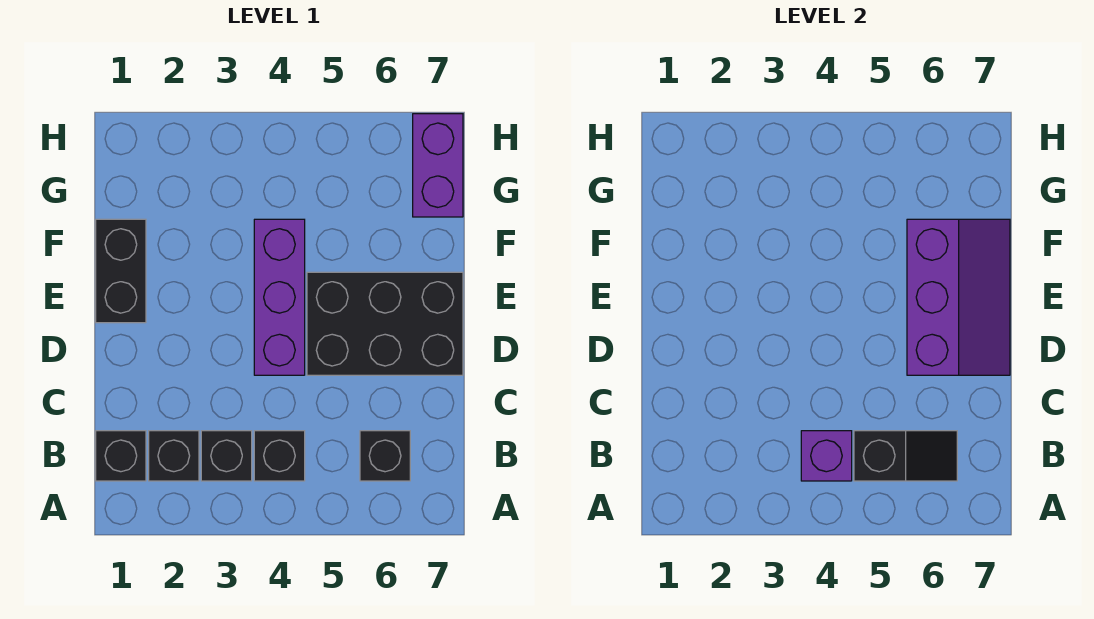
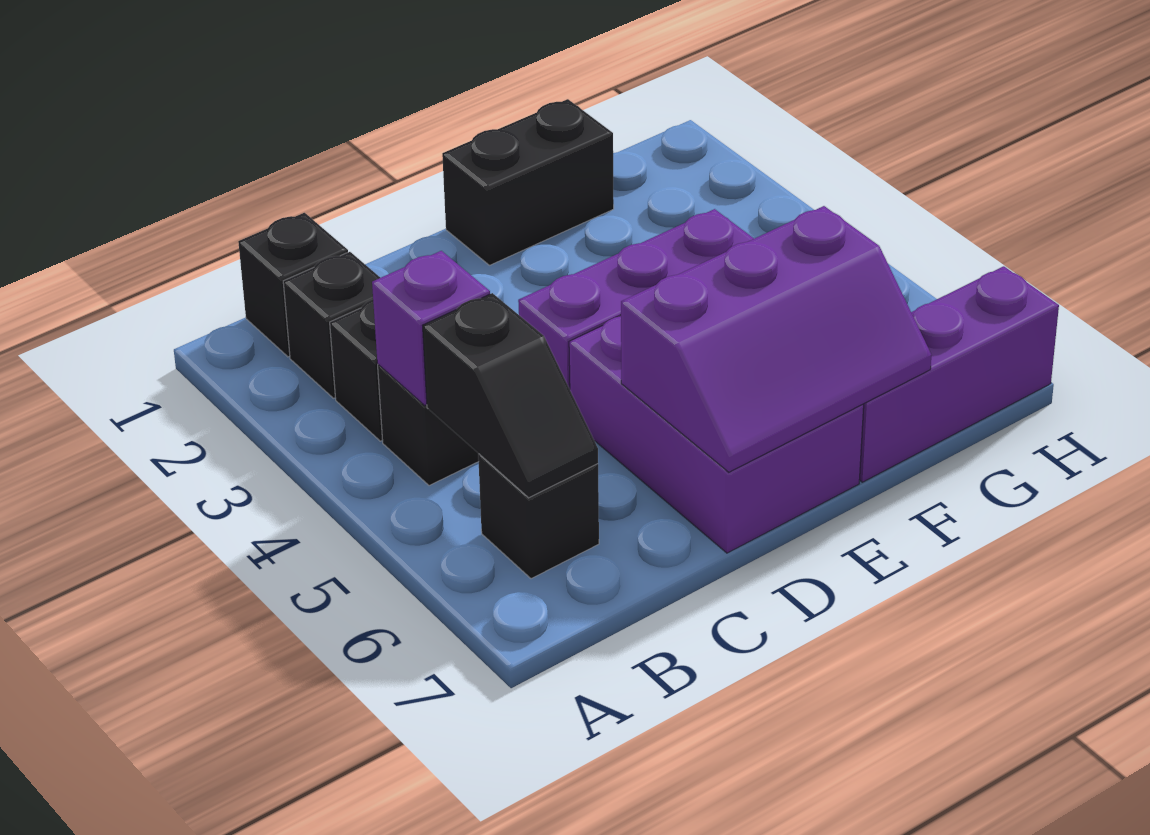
black brick D5:E7 level 1 -> purple brick D5:E7 level 1
purple brick G7:H7 level 1 -> purple brick F7:H7 level 1

